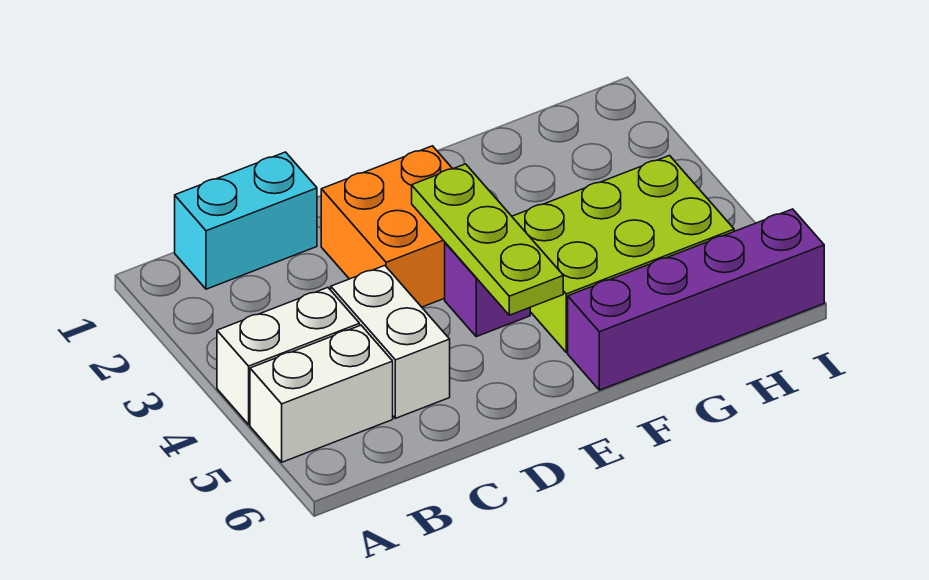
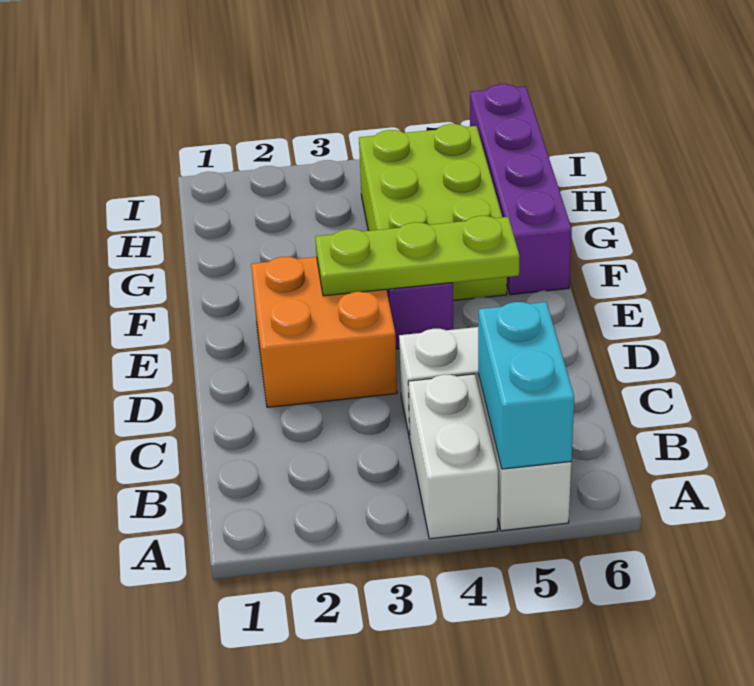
cyan brick B1:C1 level 1 -> cyan brick A5:B5 level 2

